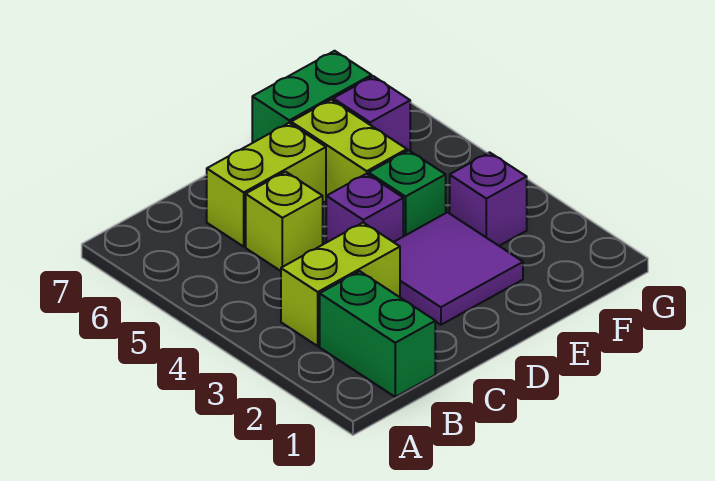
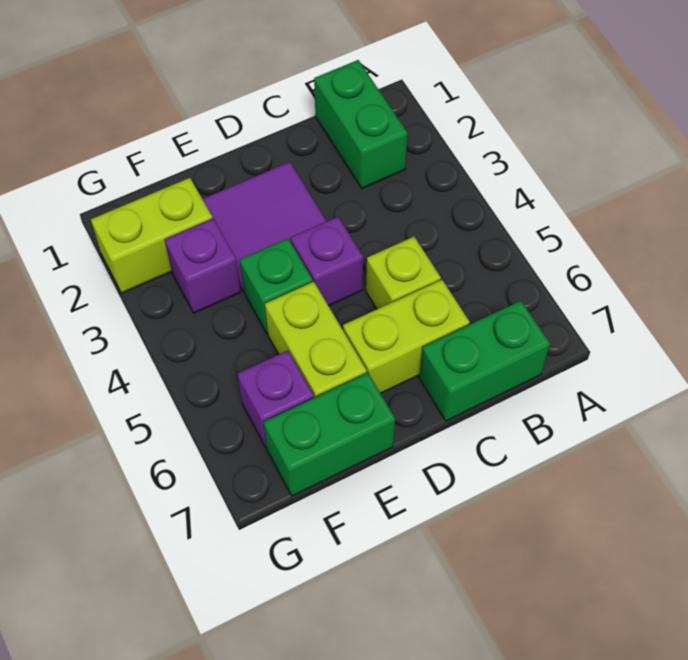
lime brick B3:C3 level 1 -> lime brick F2:G2 level 1
none -> green brick B7:C7 level 1

